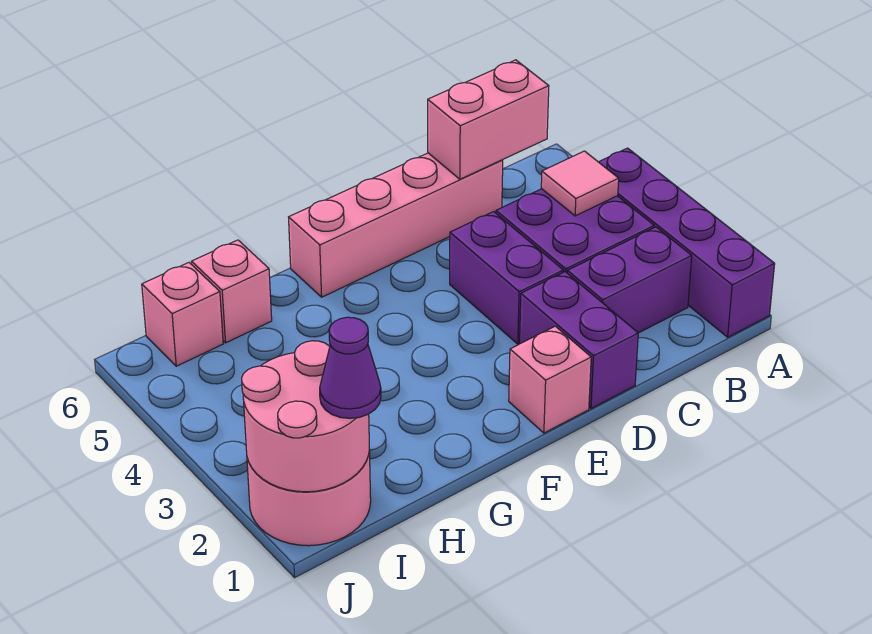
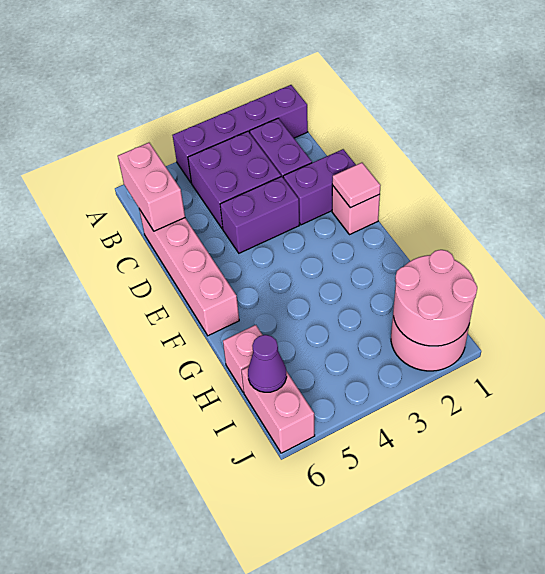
pink tile B4 level 2 -> pink tile E1 level 2
purple cone I1 level 3 -> purple cone I6 level 2
pink brick I6 level 1 -> pink brick I6:J6 level 1

